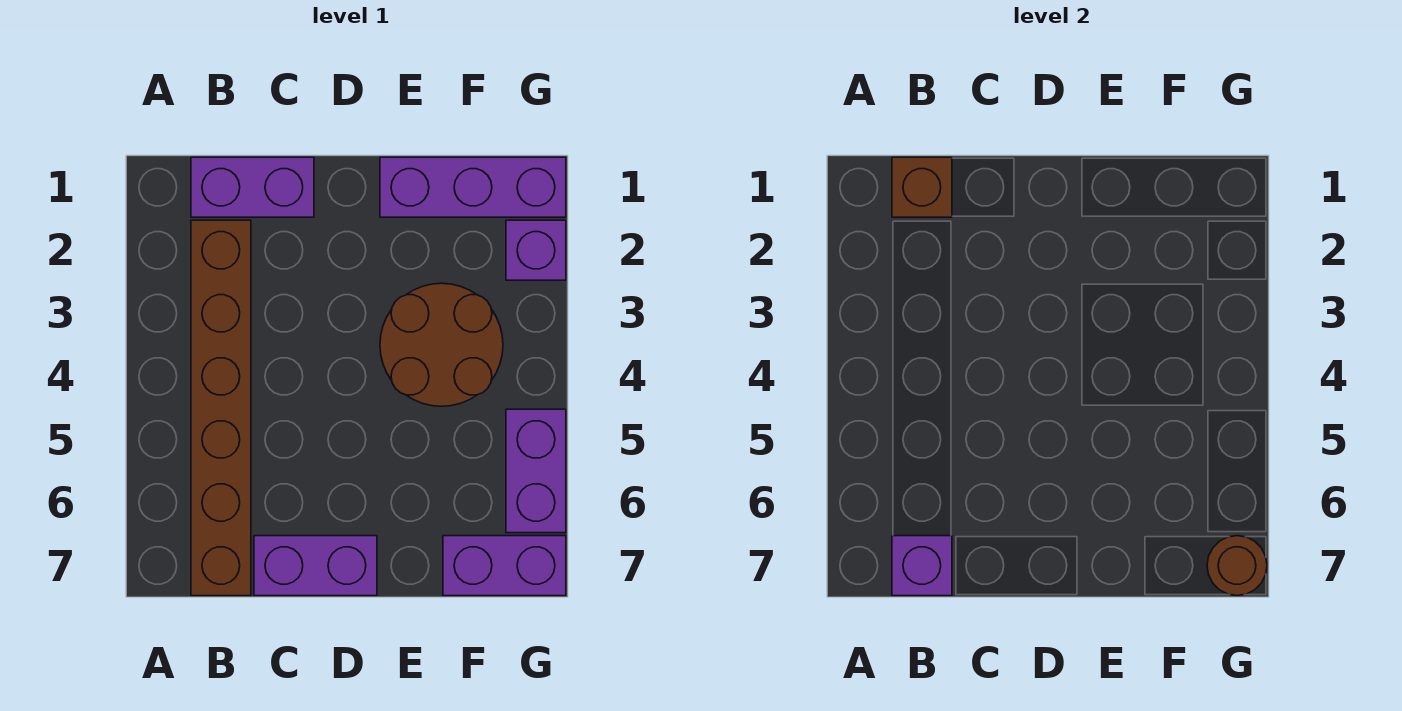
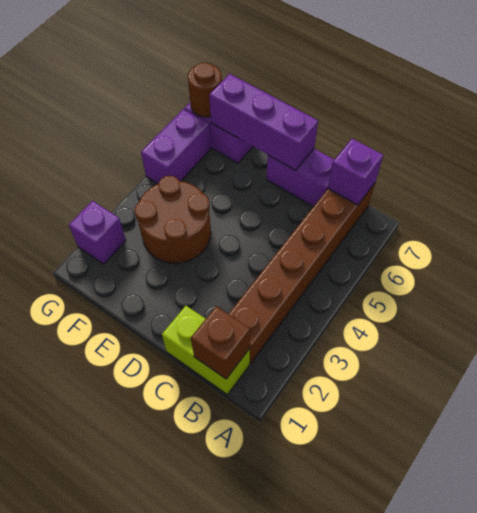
purple brick B1:C1 level 1 -> lime brick B1:C1 level 1
purple brick E1:G1 level 1 -> purple brick D7:F7 level 2

